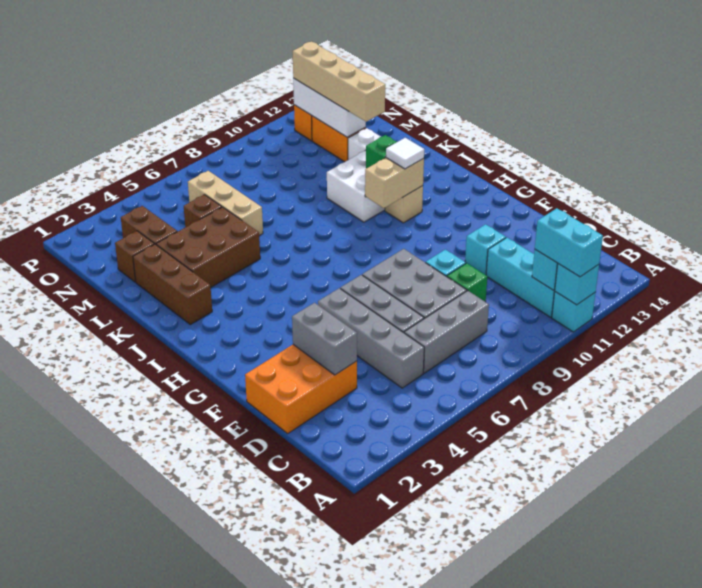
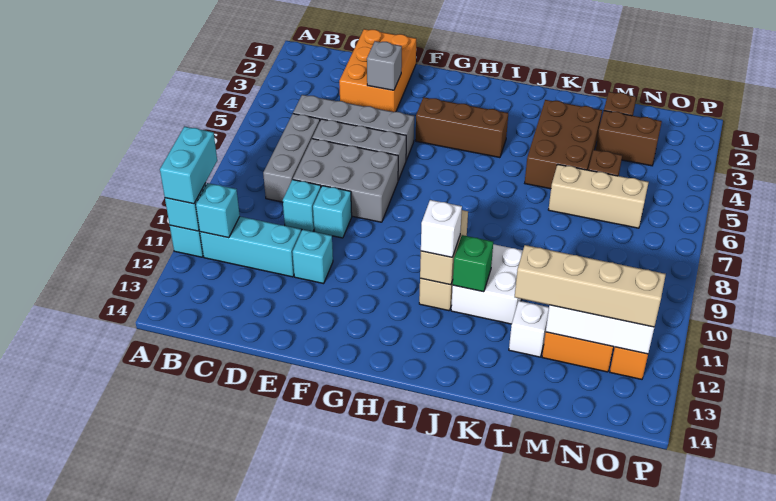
cyan brick A11:B11 level 3 -> cyan brick A10:A11 level 3
grey brick D3:E3 level 2 -> grey brick E3 level 2
green brick D9 level 1 -> cyan brick D9 level 1
white tile I11 level 3 -> white brick I11 level 3
brown brick J2:L2 level 1 -> brown brick G4:I4 level 1

